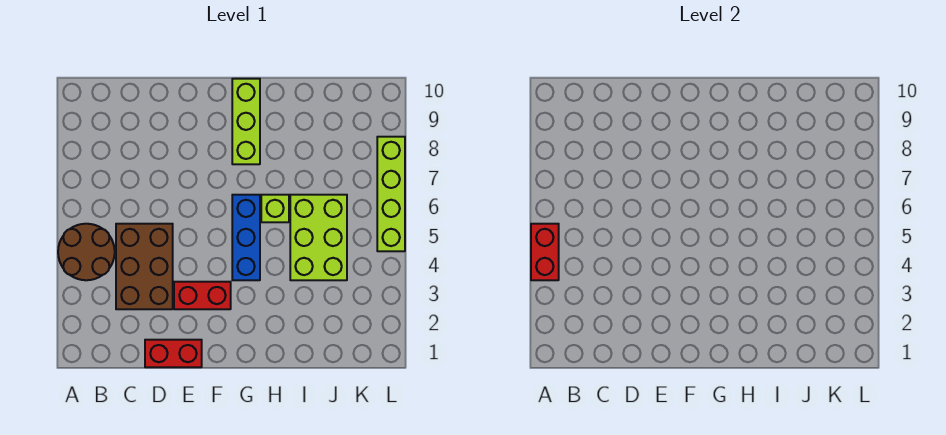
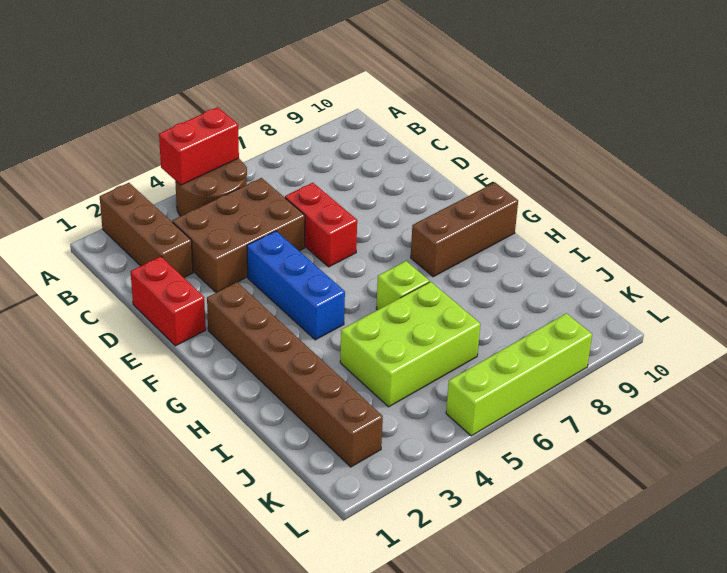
none -> brown brick A2:C2 level 1
red brick E3:F3 level 1 -> red brick D6:E6 level 1
none -> brown brick F2:K2 level 1
blue brick G4:G6 level 1 -> blue brick E4:G4 level 1
lime brick G8:G10 level 1 -> brown brick G8:G10 level 1

